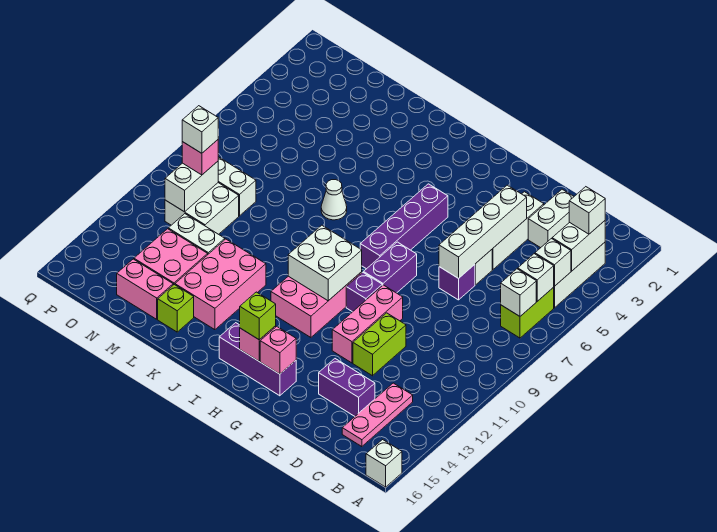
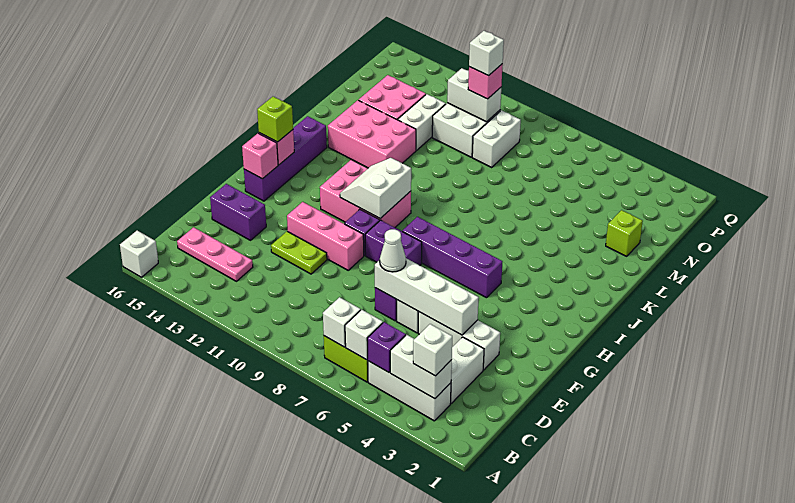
white brick B5 level 2 -> purple brick B5 level 2
white brick D2:D3 level 1 -> white brick C3:D3 level 1
purple brick D14:E14 level 1 -> purple brick E14:E15 level 1
lime brick E11:E12 level 1 -> lime plate E11:E12 level 1
purple brick G15:I15 level 1 -> purple brick G15:J15 level 1
white brick H10:I11 level 2 -> white slope H10:I11 level 2 top 10
white cone K7 level 1 -> white cone E7 level 3
lime brick L15 level 1 -> lime brick M2 level 1
pink brick M15:N15 level 1 -> none

